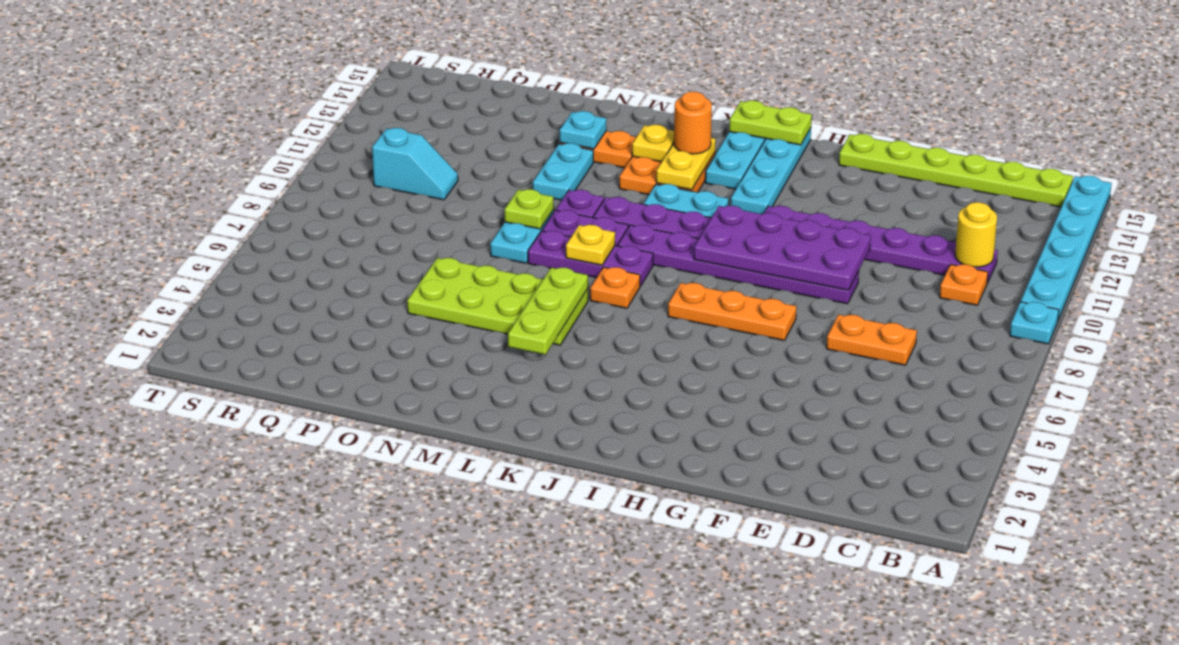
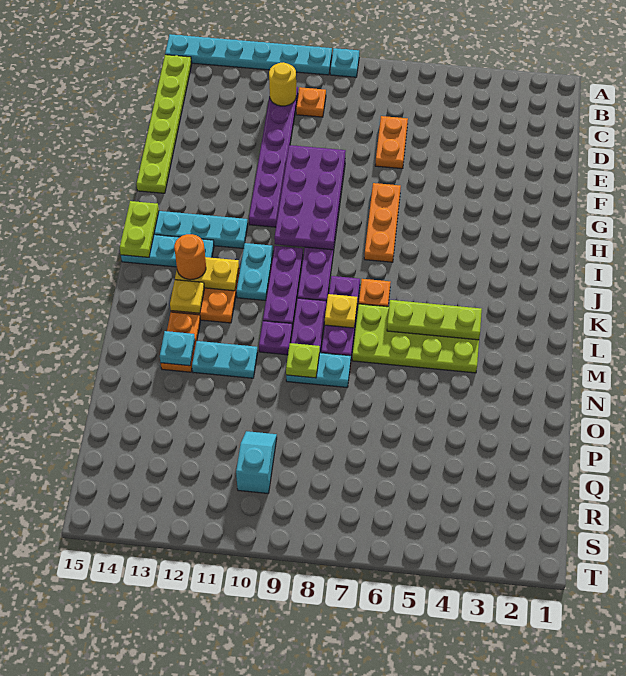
lime plate L5:O6 level 1 -> lime plate L4:M7 level 1

